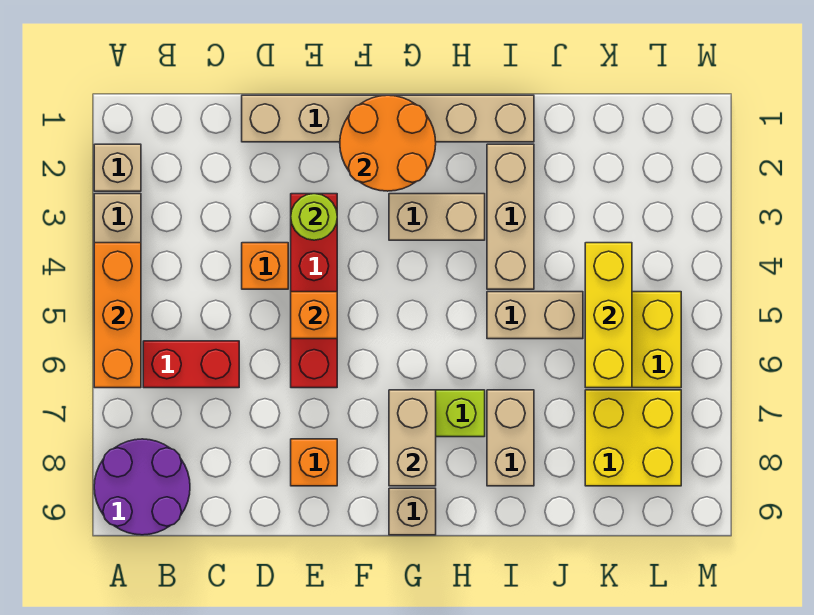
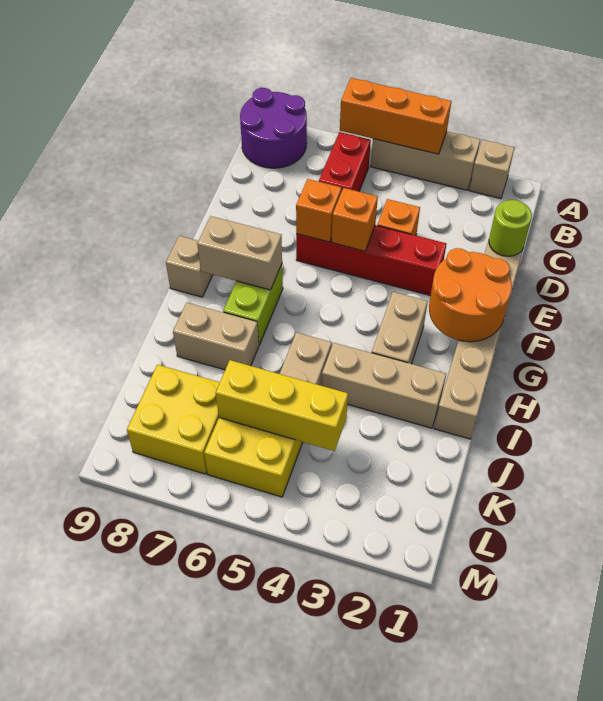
lime round brick E3 level 2 -> lime round brick D1 level 2
orange brick E8 level 1 -> orange brick E6 level 2

